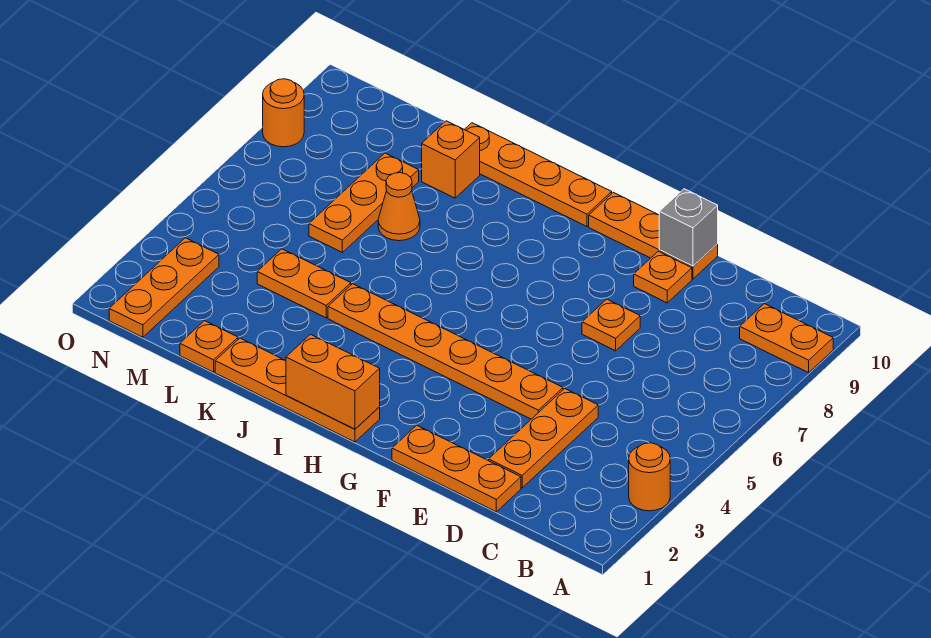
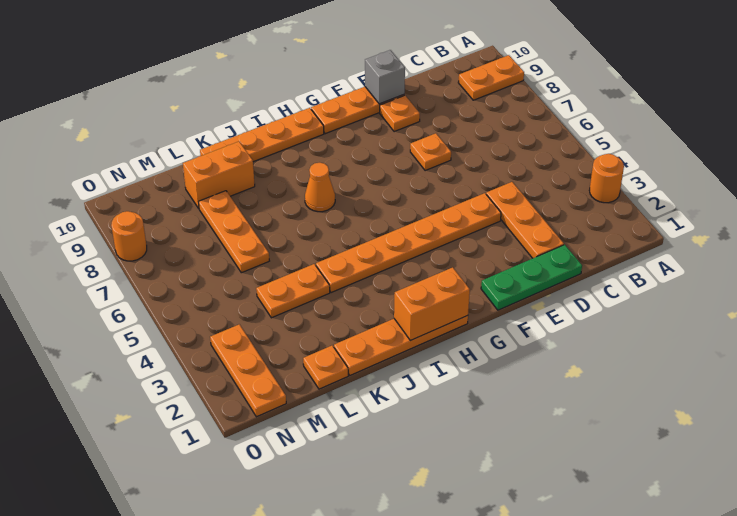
orange plate D1:F1 level 1 -> green plate D1:F1 level 1
orange cone K7 level 1 -> orange cone I7 level 1
orange brick K9 level 1 -> orange brick K9:L9 level 1

